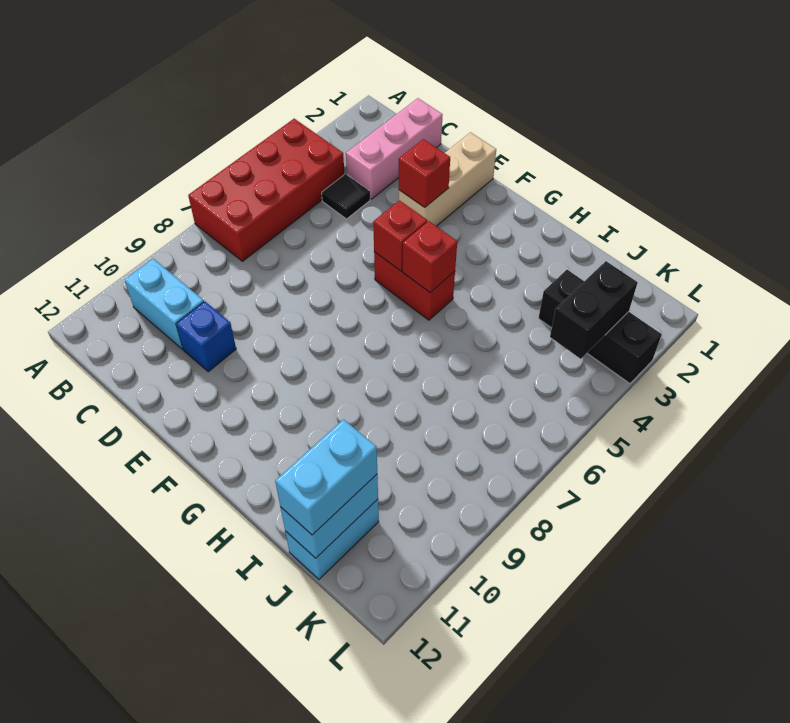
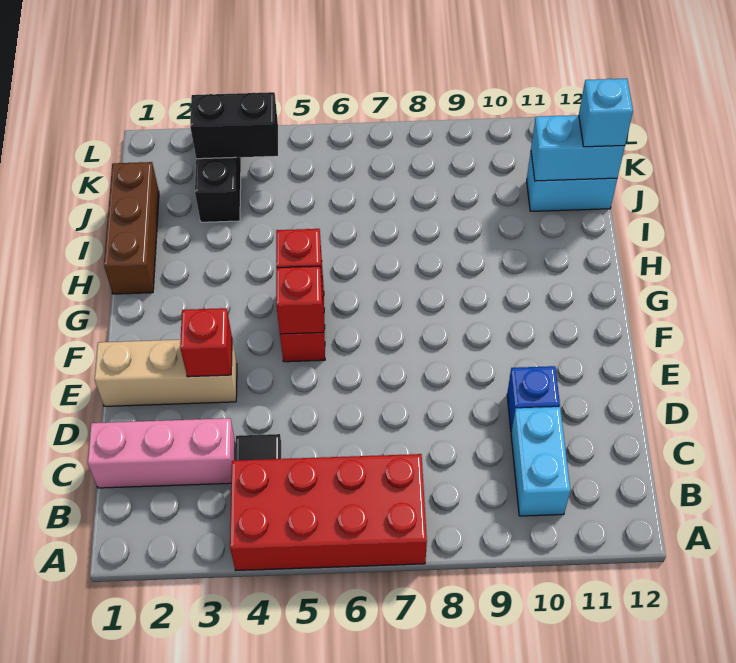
none -> brown brick H1:J1 level 1
cyan brick J11:J12 level 3 -> cyan brick J12 level 3

